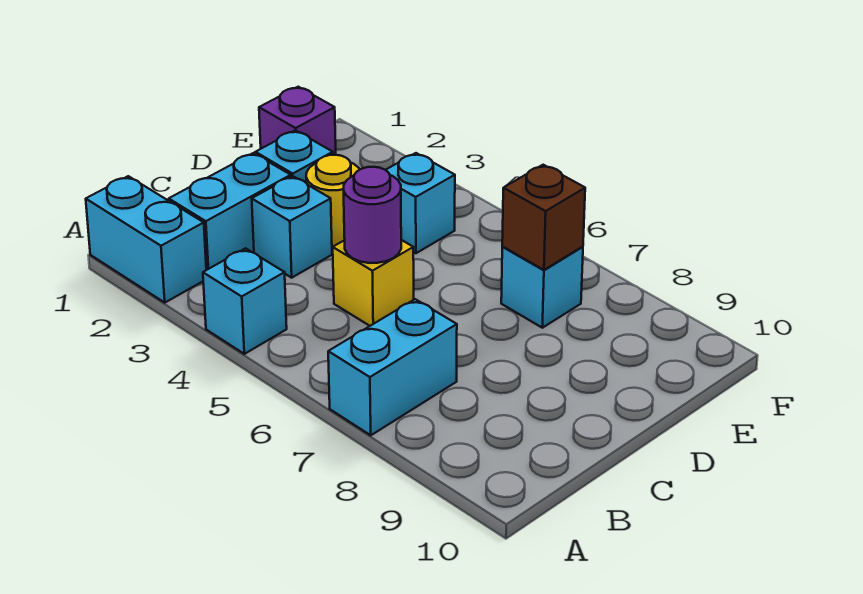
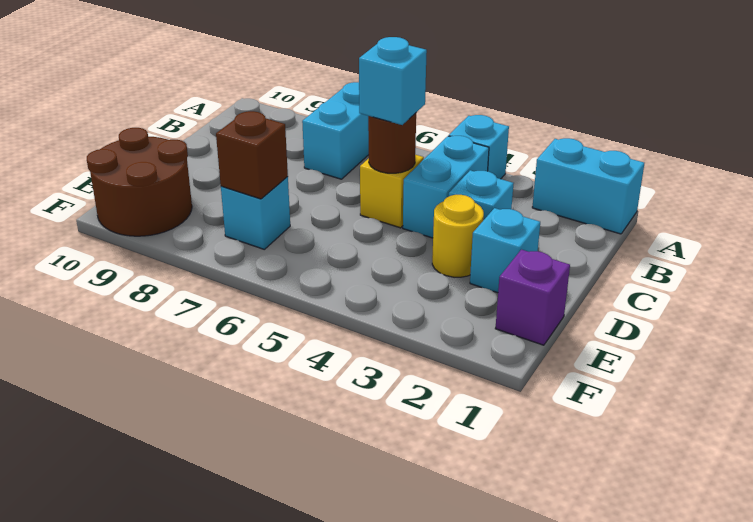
cyan brick B2:C2 level 1 -> cyan brick B4:C4 level 1
purple round brick C5 level 2 -> brown round brick C5 level 2
cyan brick E4 level 1 -> cyan brick C5 level 3
none -> brown round brick E9:F10 level 1

